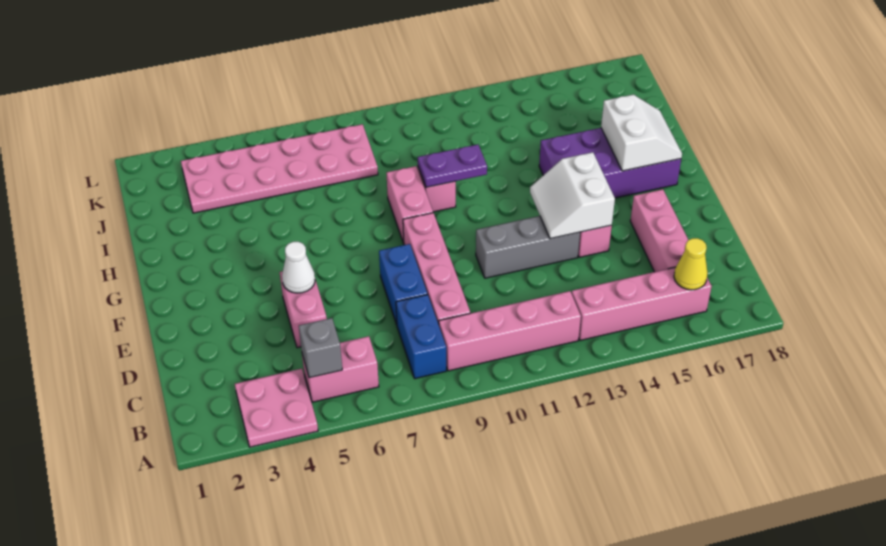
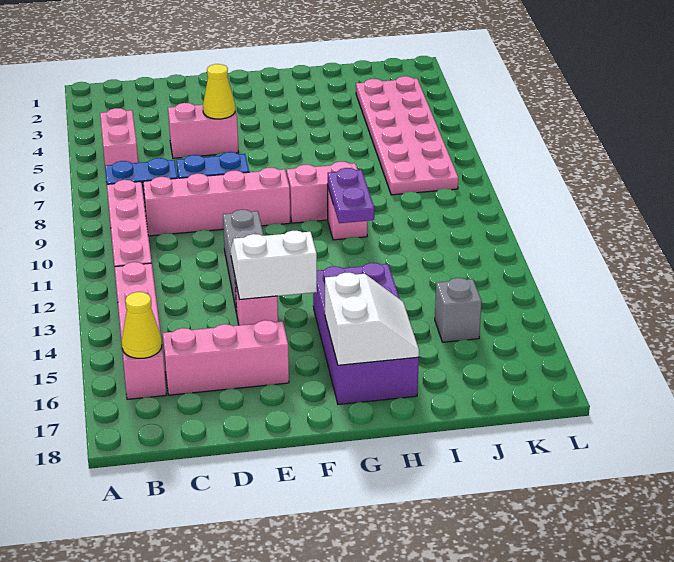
pink plate A3:B4 level 1 -> none
grey brick B5 level 2 -> grey brick J15 level 1
white cone E5 level 2 -> yellow cone E5 level 2
white slope G16:H17 level 2 top 16 -> white slope G16:H17 level 2 top G

